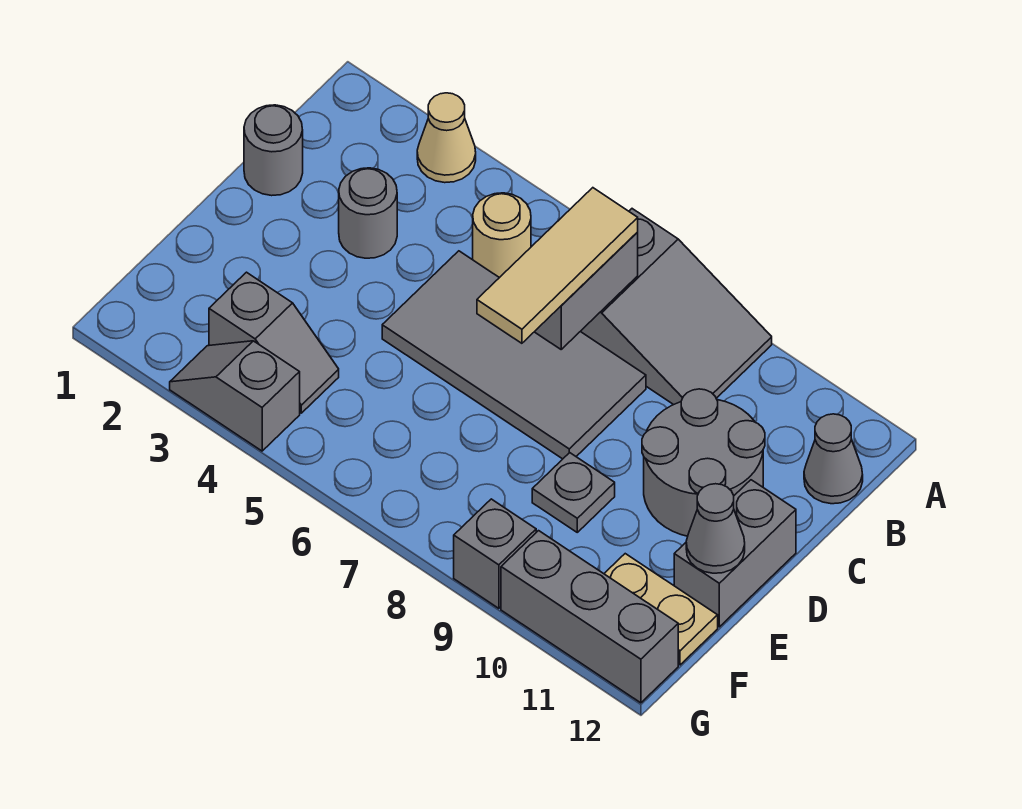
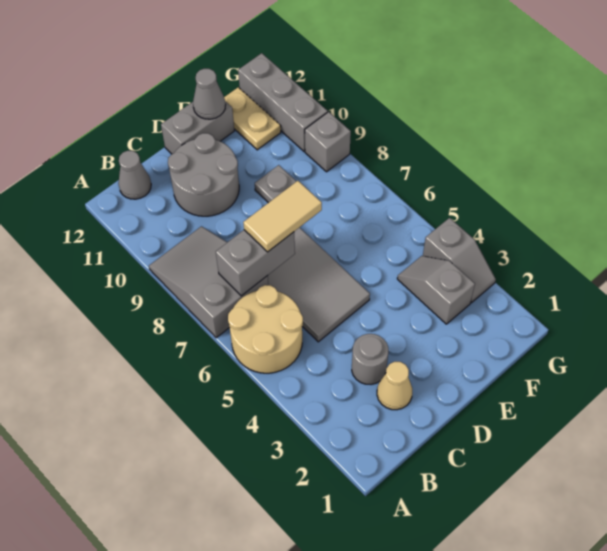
tan cone A3 level 1 -> tan cone C2 level 1
tan round brick B5 level 1 -> tan round brick A5:B6 level 1
tan tile B7:D7 level 3 -> tan tile C7:D7 level 3
grey round brick C1 level 1 -> none

